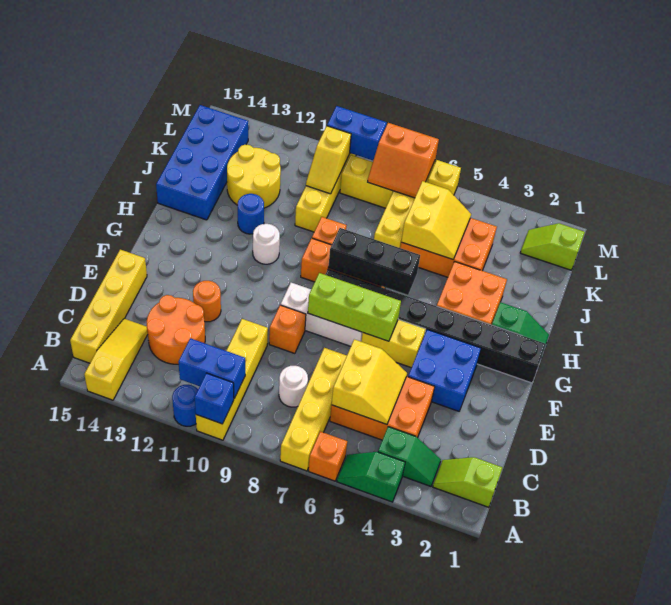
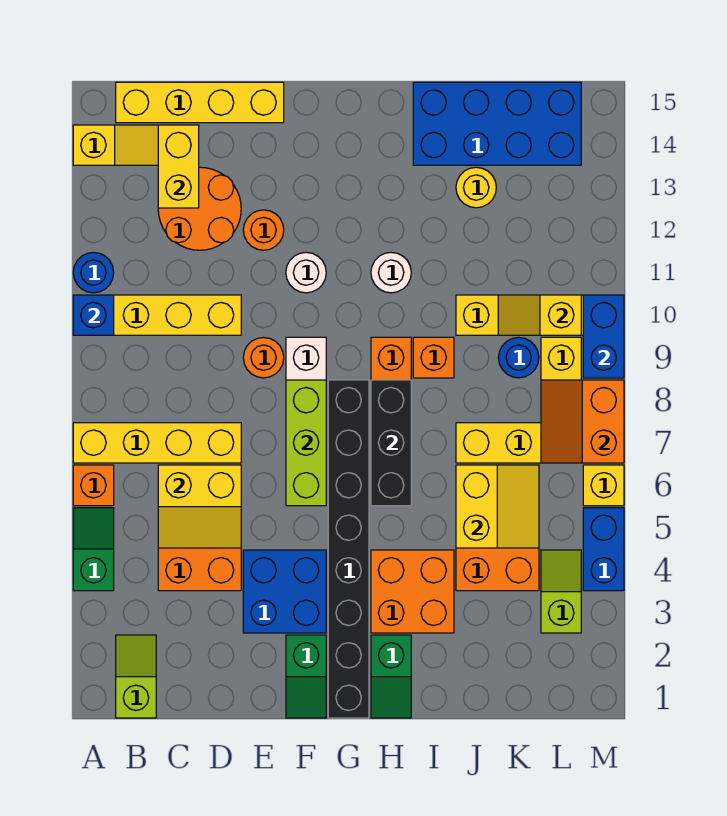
green slope B3:B4 level 1 top 4 -> green slope F1:F2 level 1 top 2
blue brick B10:B11 level 2 -> blue brick M4:M5 level 1
white round brick C8 level 1 -> white round brick F11 level 1
orange brick E9 level 1 -> orange round brick E9 level 1
yellow brick F5:F6 level 1 -> yellow brick C13:C14 level 2
blue round brick I12 level 1 -> blue round brick K9 level 1
yellow slope J5:K6 level 2 top 6 -> yellow slope J5:K6 level 2 top J
yellow round brick J12:K13 level 1 -> yellow round brick J13 level 1
lime slope L1:L2 level 1 top 1 -> lime slope L3:L4 level 1 top 3

